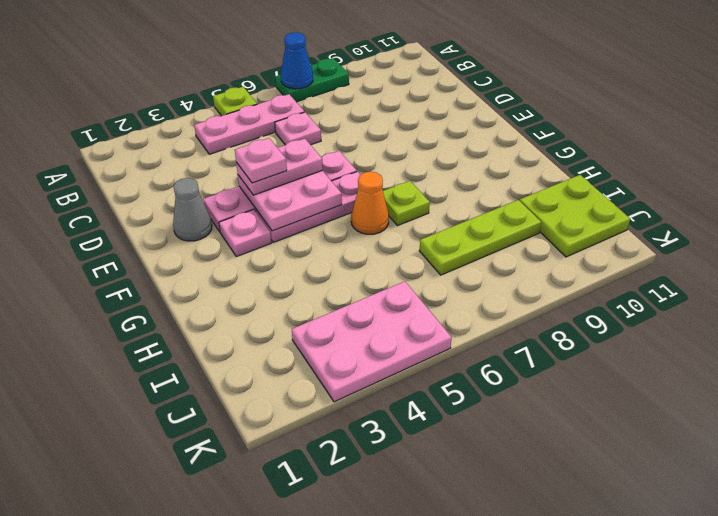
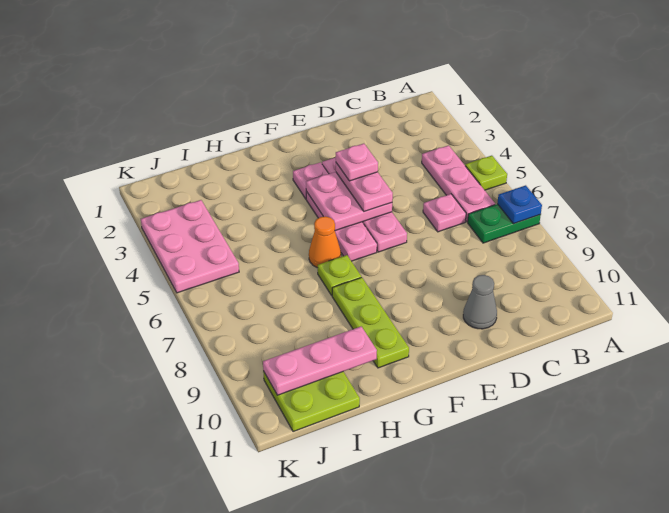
green plate A7:A8 level 1 -> green plate A7:B7 level 1
blue cone A7 level 2 -> blue plate A7 level 2
grey cone E2 level 1 -> grey cone D10 level 1
none -> pink plate H10:J10 level 2
lime plate I7:I9 level 1 -> lime plate G8:G10 level 1

